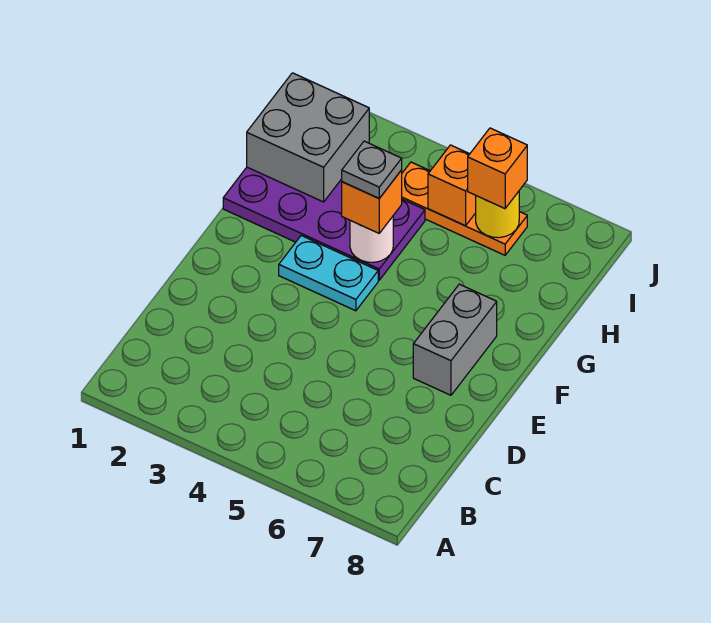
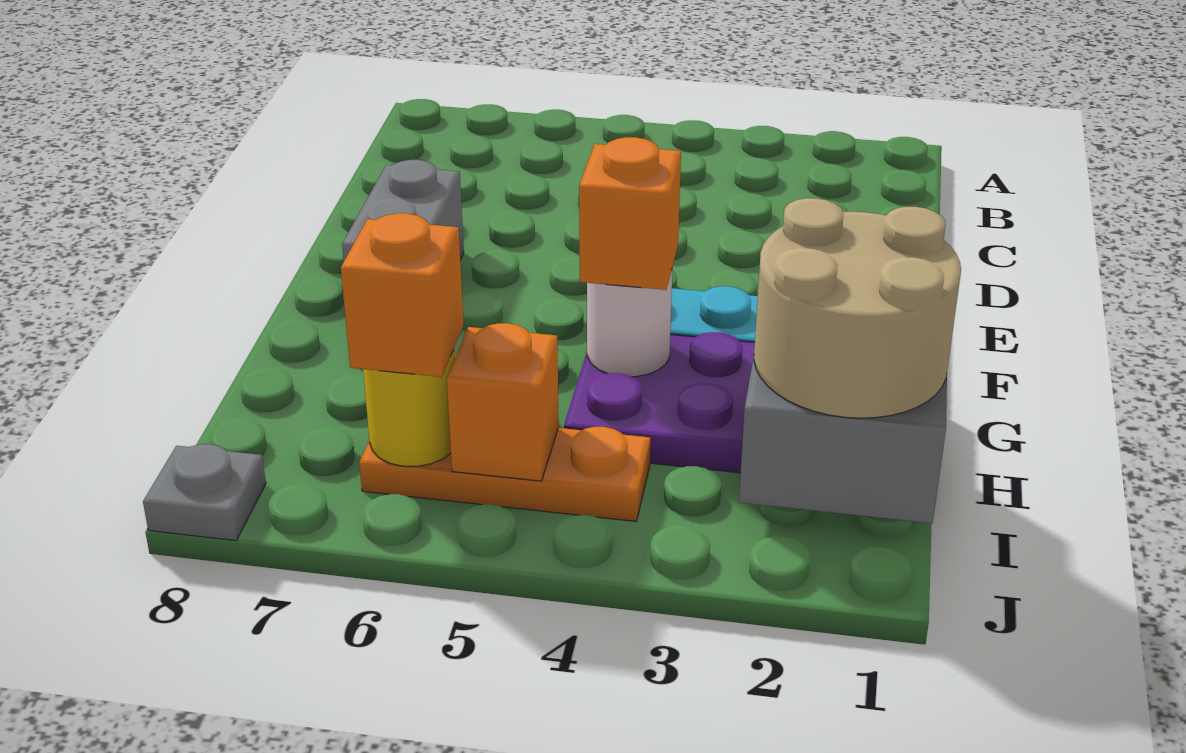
grey plate G4 level 4 -> grey plate J8 level 1
none -> tan round brick H1:I2 level 3

